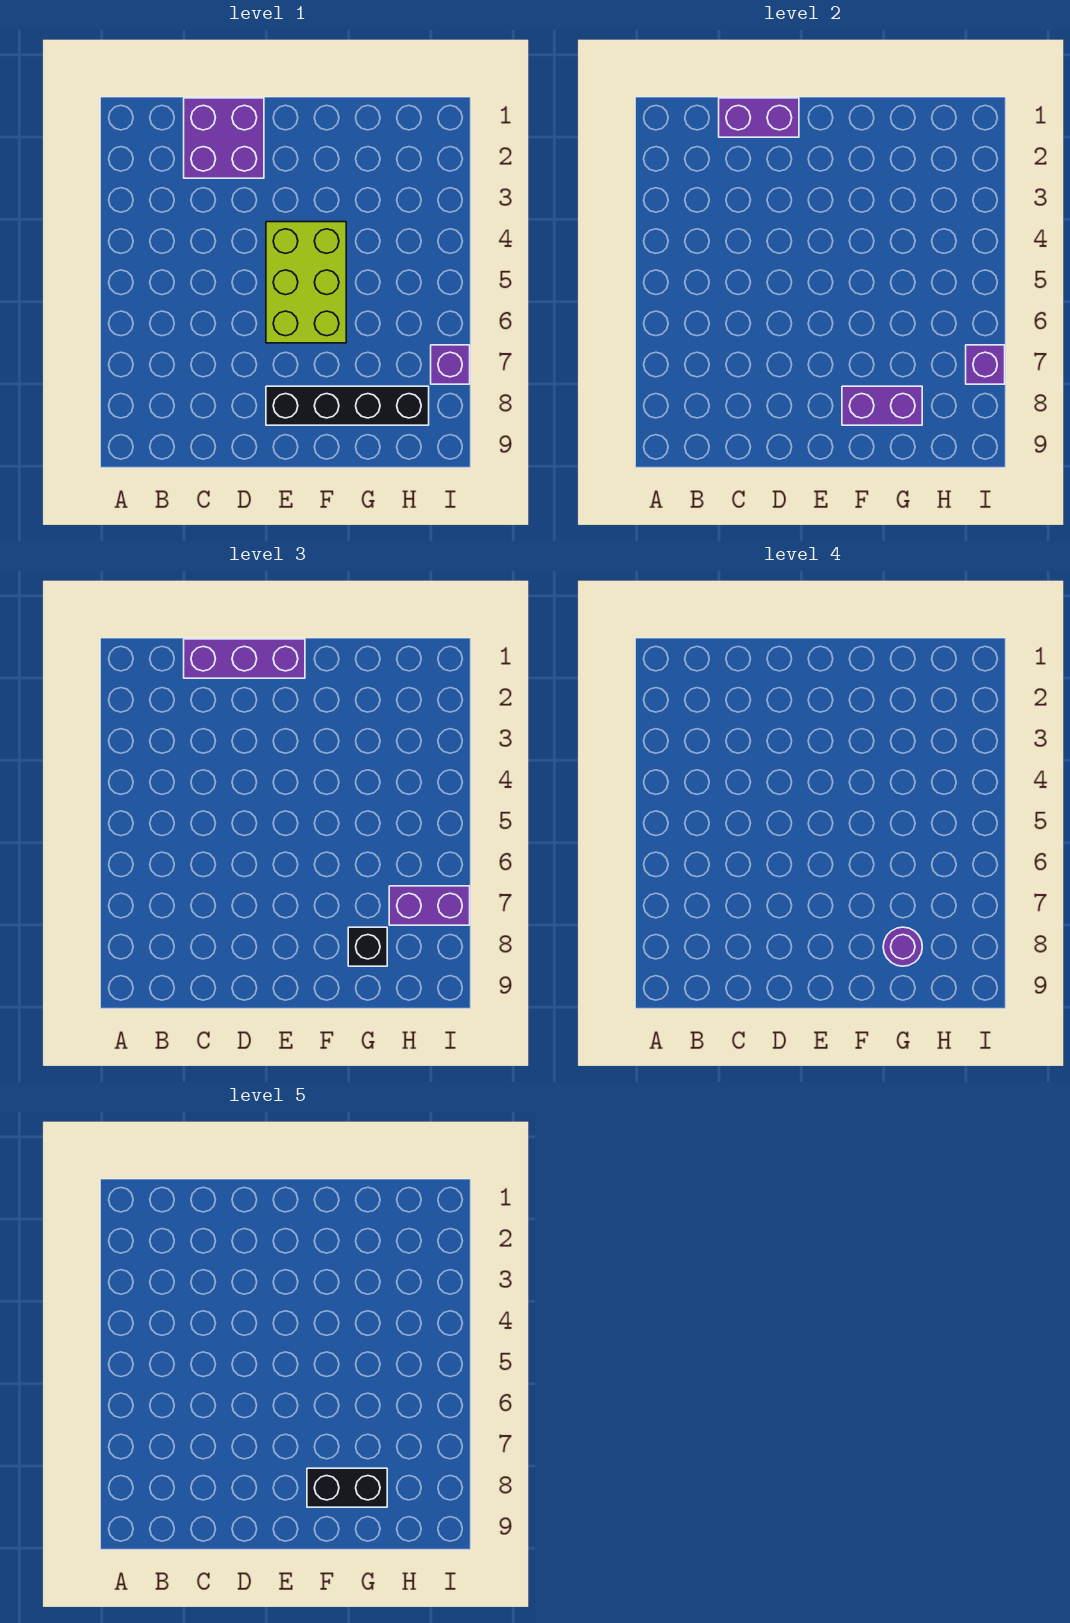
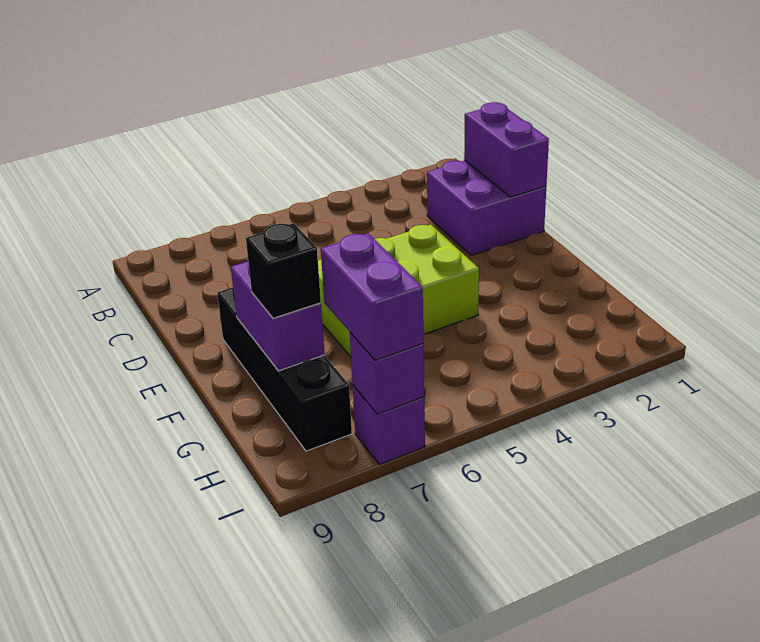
purple brick C1:E1 level 3 -> none
black brick F8:G8 level 5 -> none
purple round brick G8 level 4 -> none

